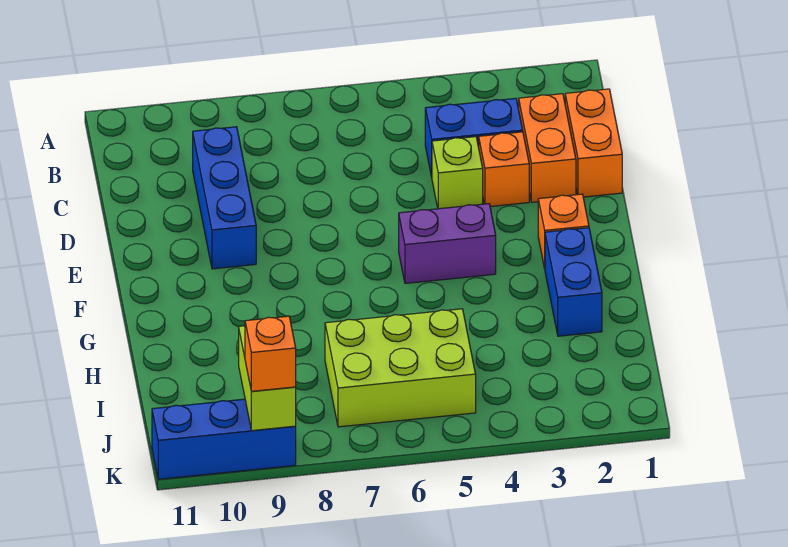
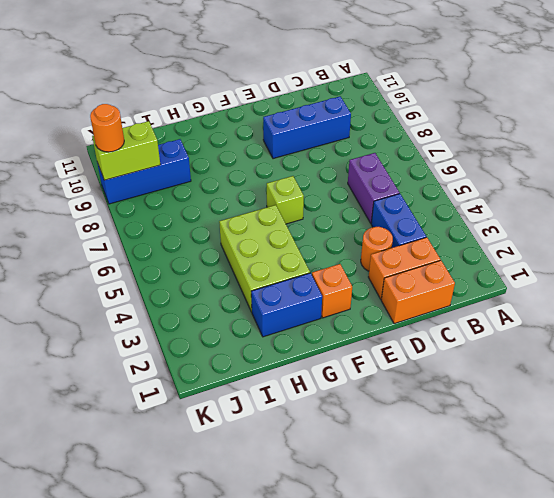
orange brick D3 level 1 -> orange round brick D3 level 1
lime brick D4 level 1 -> lime brick F6 level 1
purple brick F4:F5 level 1 -> purple brick C5:C6 level 1
lime brick I5:J7 level 1 -> lime brick G3:H5 level 1
blue brick K9:K11 level 1 -> blue brick I9:K9 level 1
orange brick K9 level 3 -> orange round brick K9 level 3

